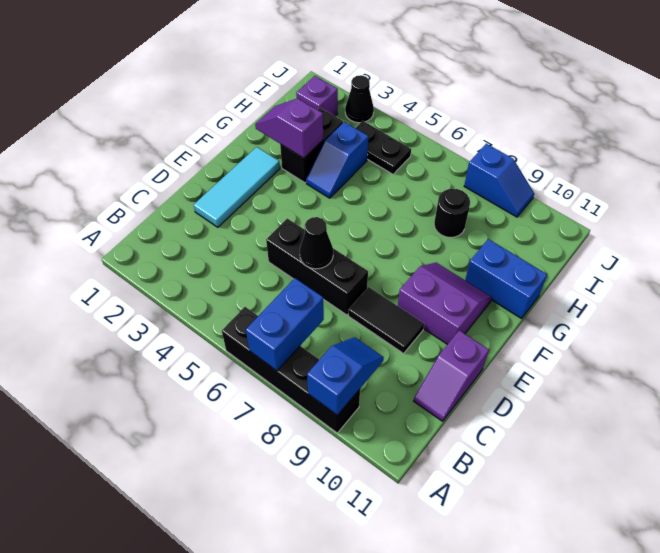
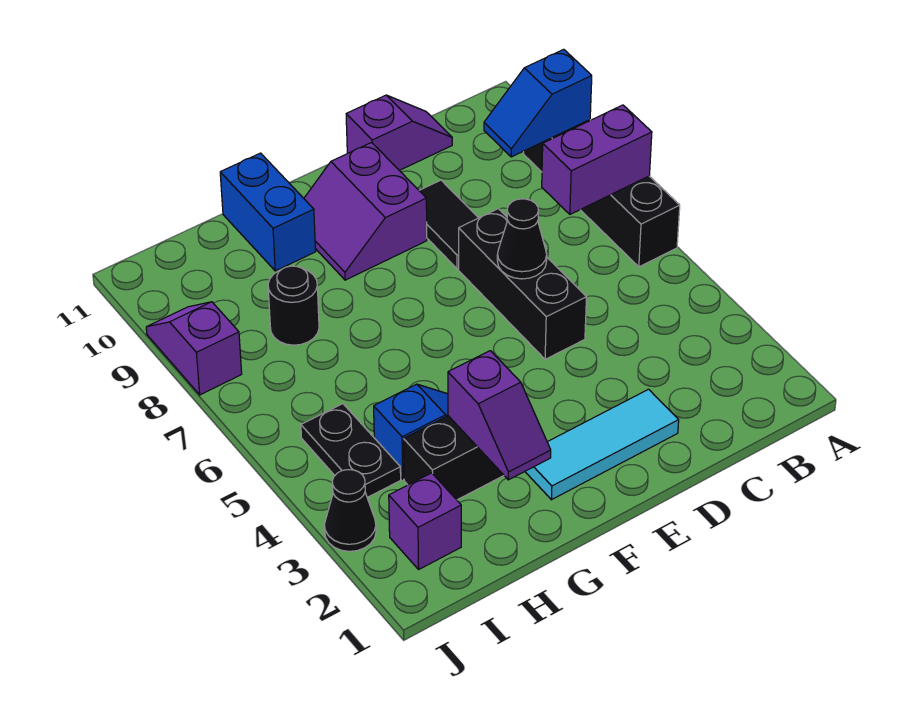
blue brick A7:B7 level 2 -> purple brick A7:B7 level 2
blue slope J8:J9 level 1 top 8 -> purple slope J8:J9 level 1 top 8

